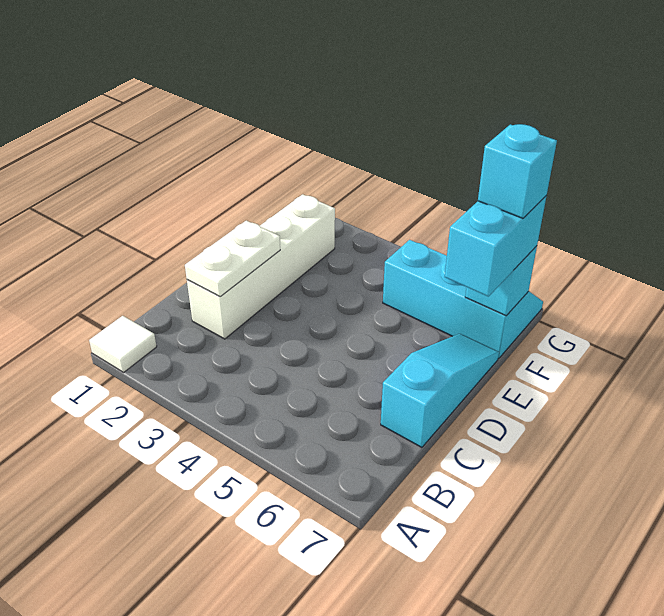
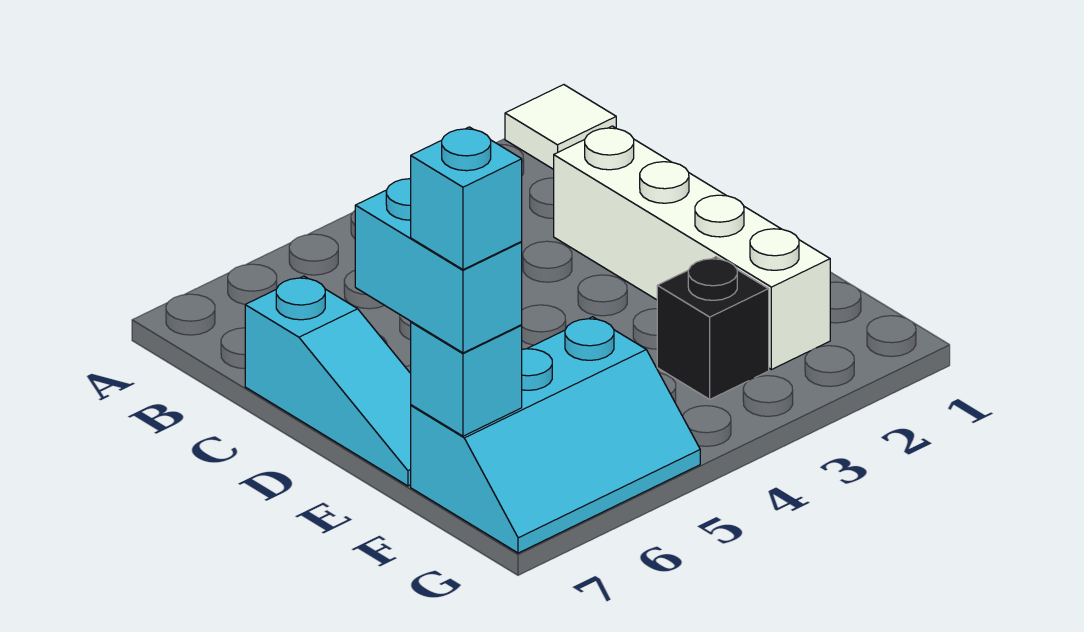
white plate C2:D2 level 2 -> none
none -> black brick F3 level 1

